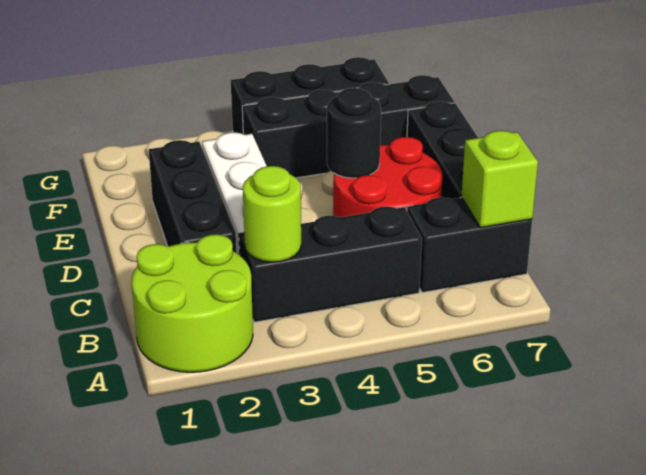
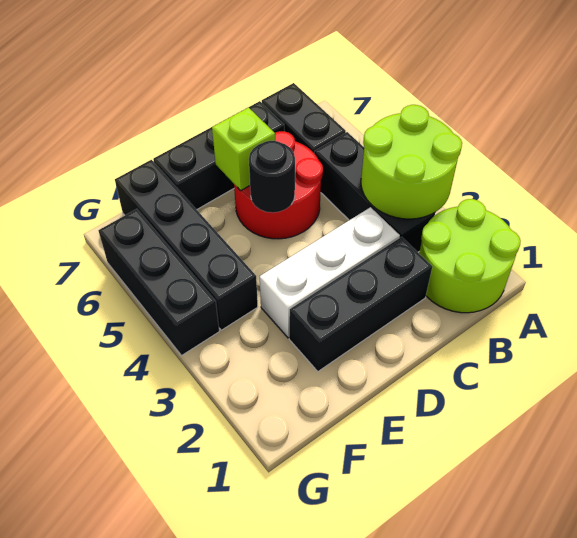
lime round brick B3 level 2 -> lime round brick A3:B4 level 2
lime brick B7 level 2 -> lime brick D6 level 2

